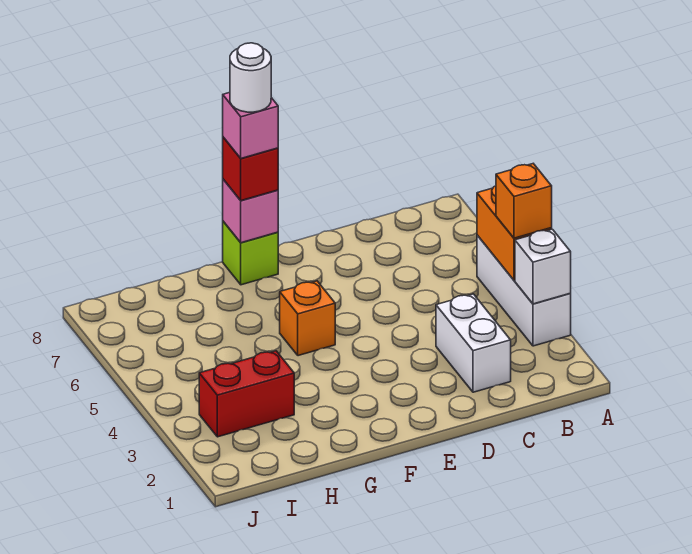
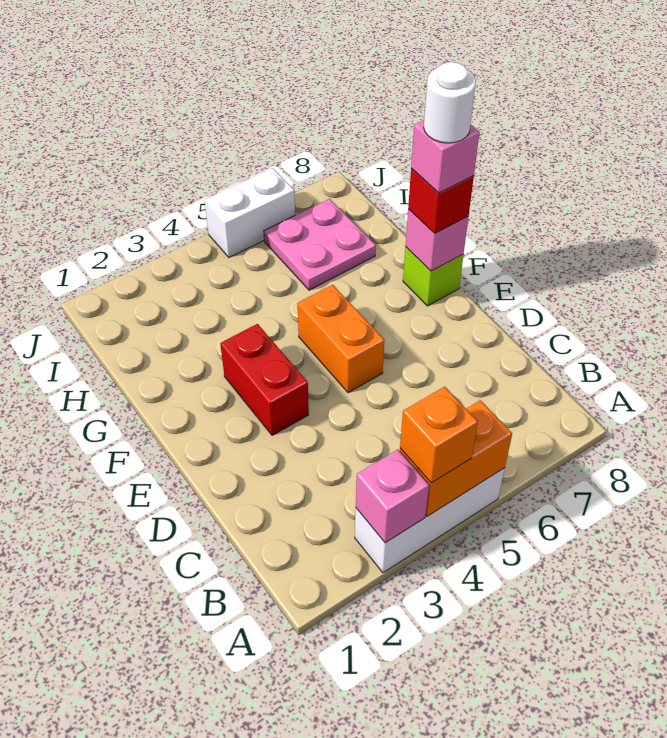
white brick A3 level 2 -> pink brick A3 level 2
white brick C2:C3 level 1 -> white brick J5:J6 level 1
orange brick F5 level 1 -> orange brick E5:F5 level 1
red brick H3:I3 level 1 -> red brick E3:F3 level 1
none -> pink plate H6:I7 level 1

